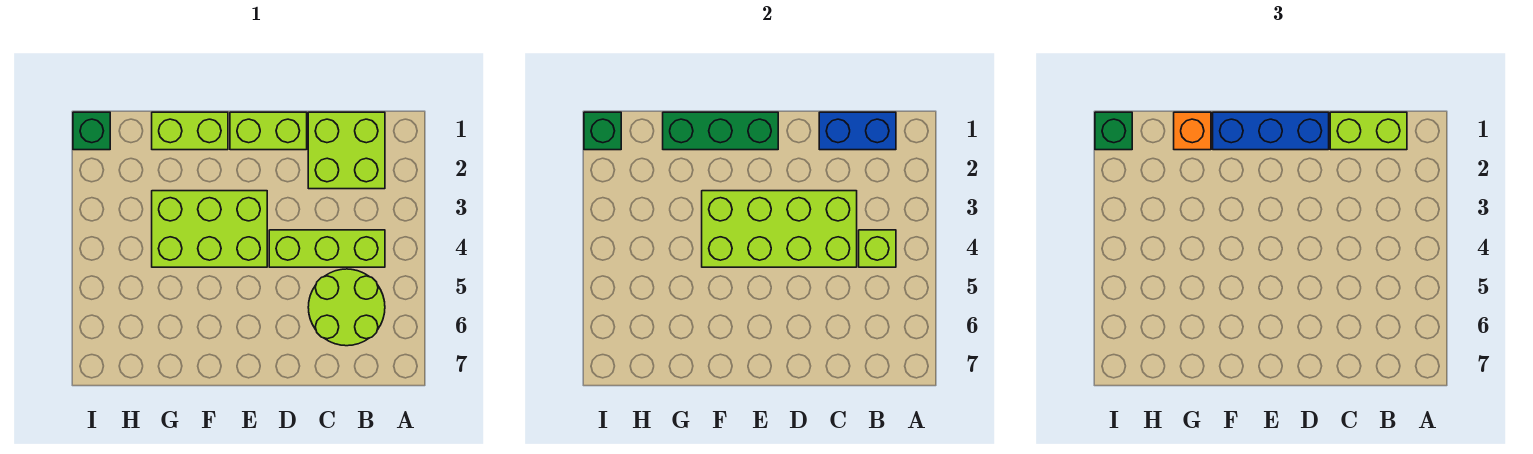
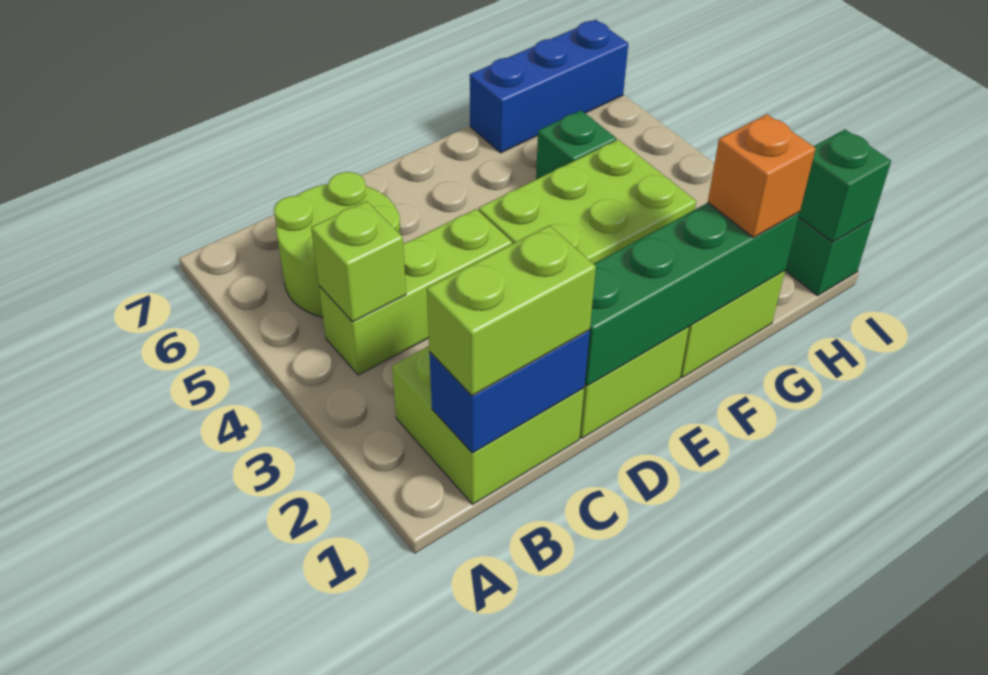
lime brick C3:F4 level 2 -> none
blue brick D1:F1 level 3 -> blue brick G7:I7 level 1
green brick E1:G1 level 2 -> green brick D1:G1 level 2
green brick I1 level 3 -> green brick G5 level 1

